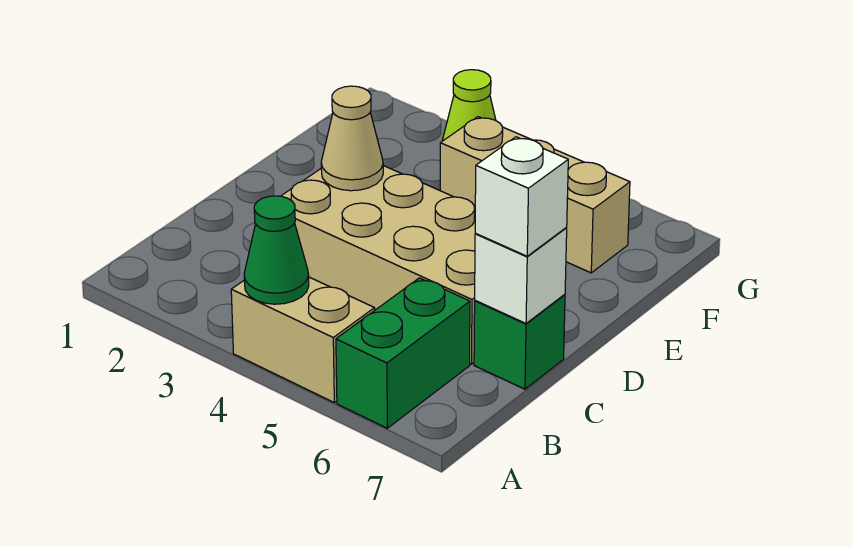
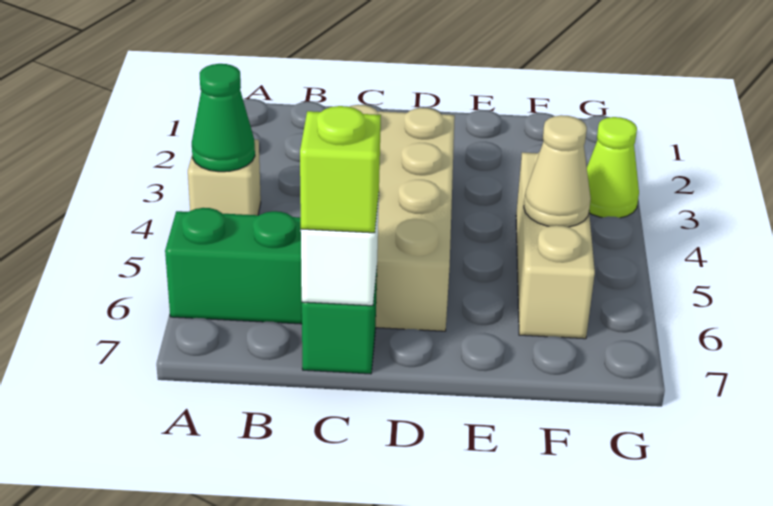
tan brick A4:A5 level 1 -> tan brick A4 level 1
white brick C7 level 3 -> lime brick C7 level 3
tan cone D3 level 2 -> tan cone F5 level 2

